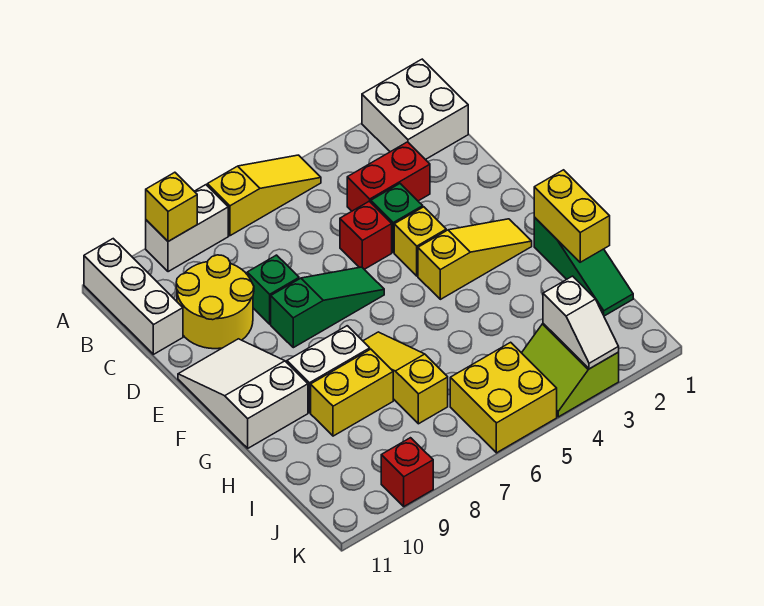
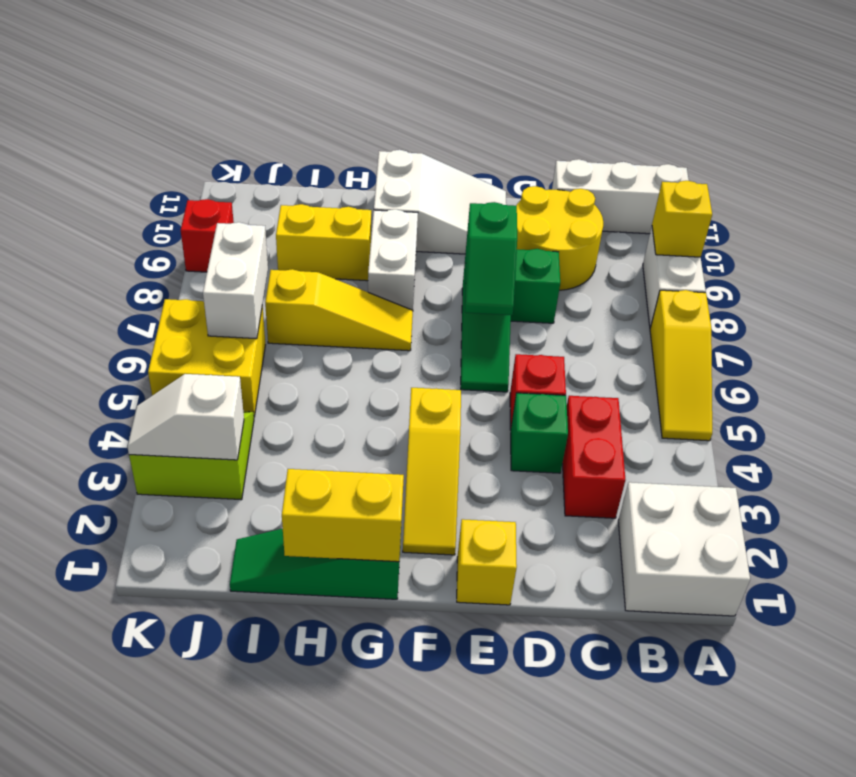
yellow brick E4 level 1 -> yellow brick E1 level 1
none -> green slope E7:E8 level 2 top 8
yellow brick H8:H9 level 1 -> yellow brick H9:I9 level 1
none -> white brick J6:J7 level 2

